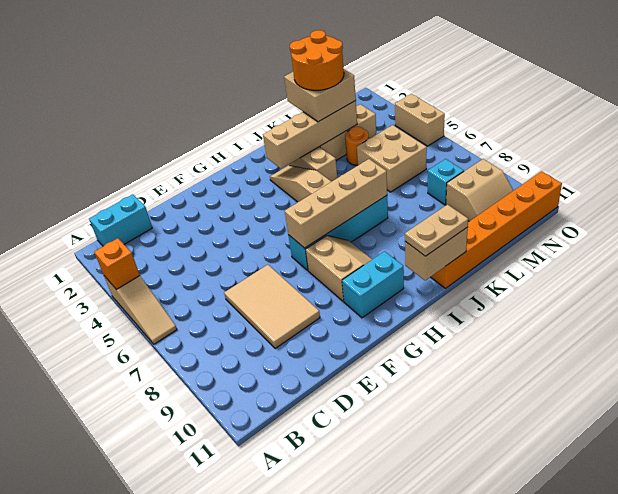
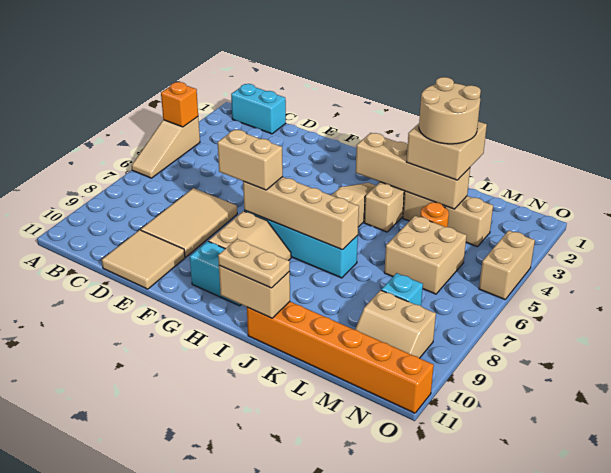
none -> tan tile D10:E11 level 1
none -> tan brick F7:G7 level 3
orange round brick K2:L3 level 4 -> tan round brick K2:L3 level 4

